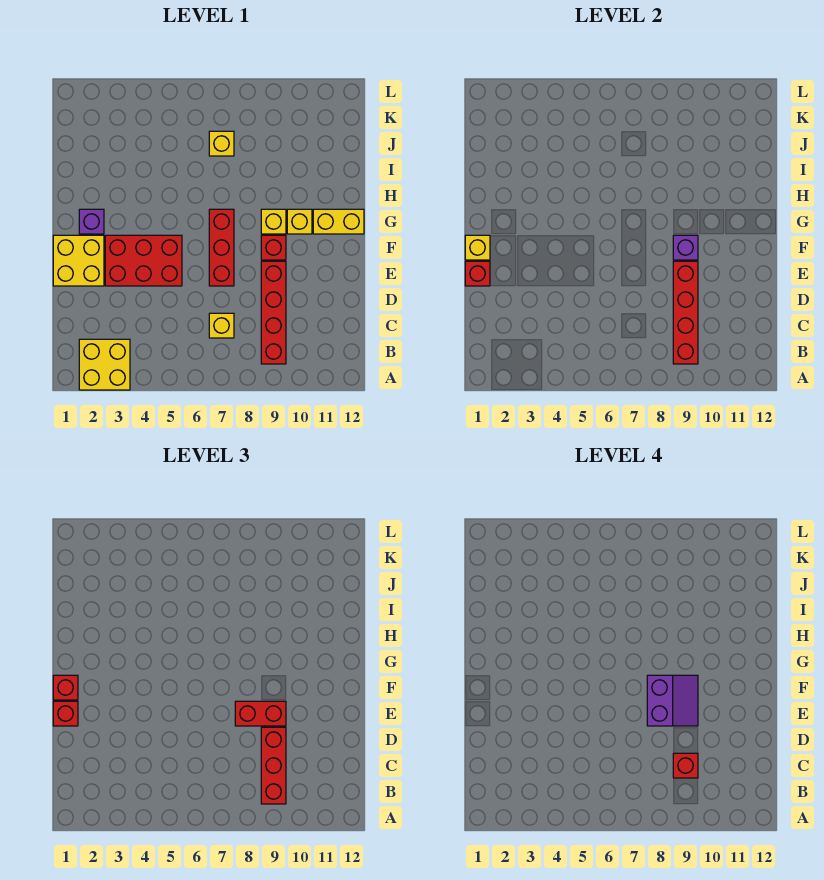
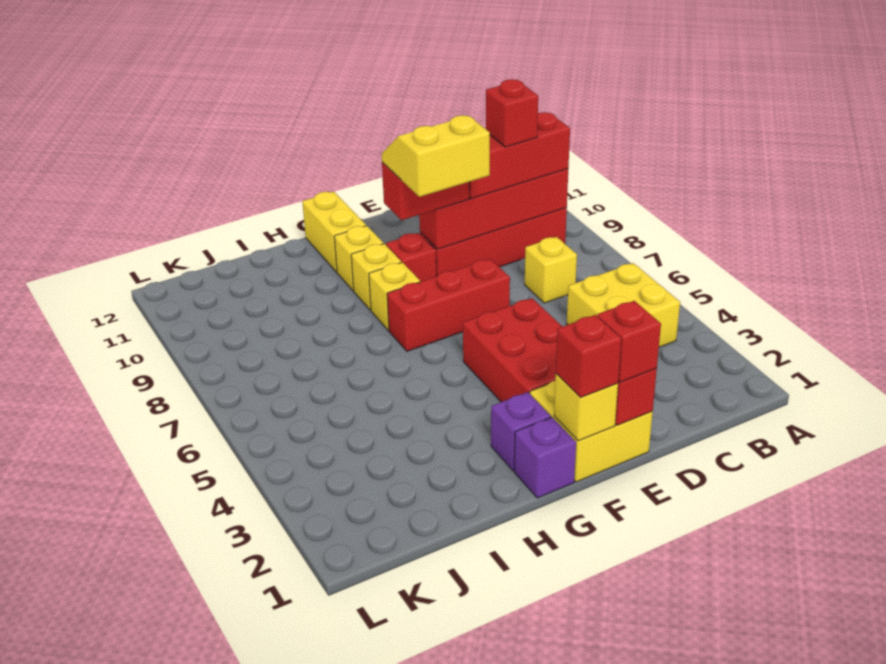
yellow brick A2:B3 level 1 -> yellow brick B4:C5 level 1
red brick E8:E9 level 3 -> red brick E9:F9 level 3
purple slope E8:F9 level 4 top 8 -> yellow slope E8:F9 level 4 top 8
purple brick F9 level 2 -> purple brick G1 level 1
yellow brick J7 level 1 -> yellow brick G8 level 1

